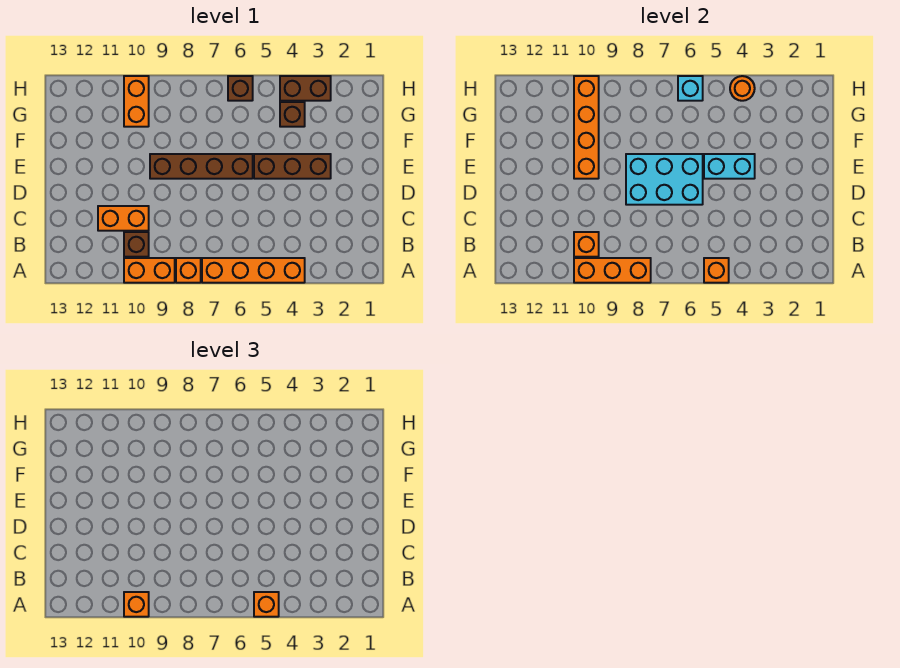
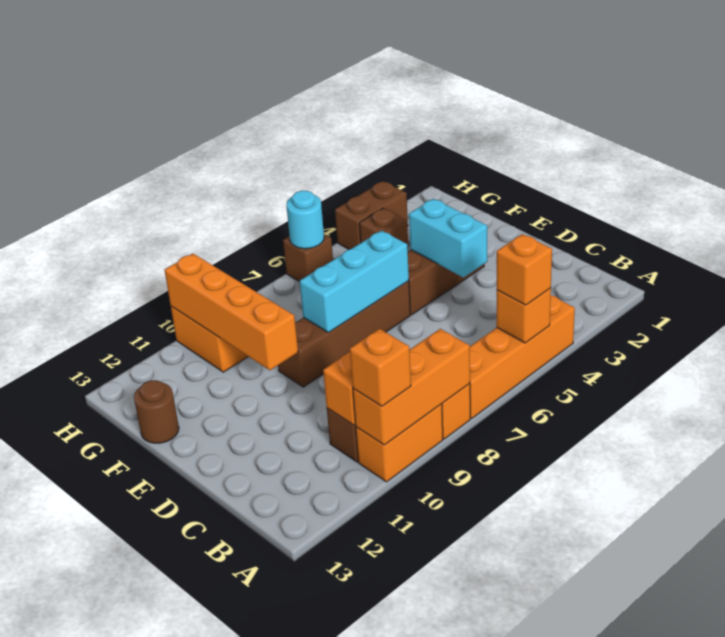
orange brick C10:C11 level 1 -> none
cyan brick D6:E8 level 2 -> cyan brick E6:E8 level 2
cyan brick E4:E5 level 2 -> cyan brick D4:E4 level 2
none -> brown round brick F13 level 1
orange round brick H4 level 2 -> none
cyan brick H6 level 2 -> cyan round brick H6 level 2

